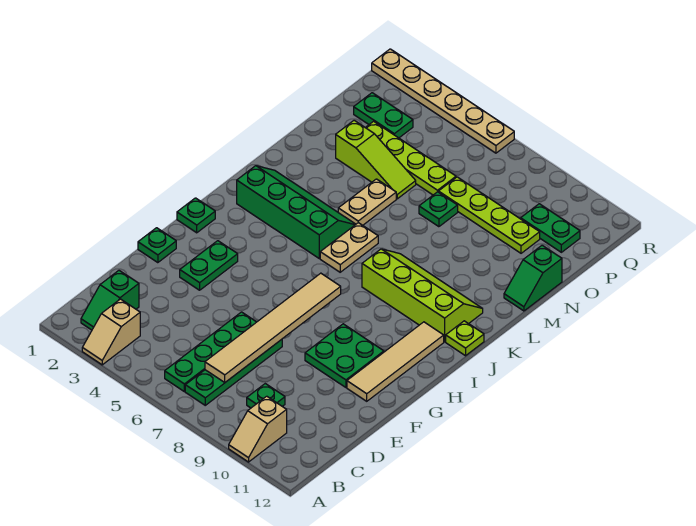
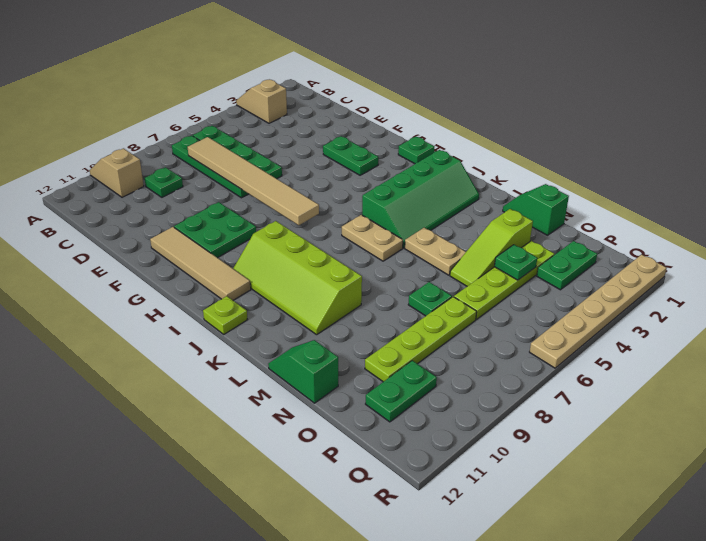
green slope B2:C2 level 1 top C -> green slope M1:N1 level 1 top N
green plate F1 level 1 -> green plate O4 level 2
lime slope J8:K11 level 1 top J -> lime slope I9:L10 level 1 top 9

